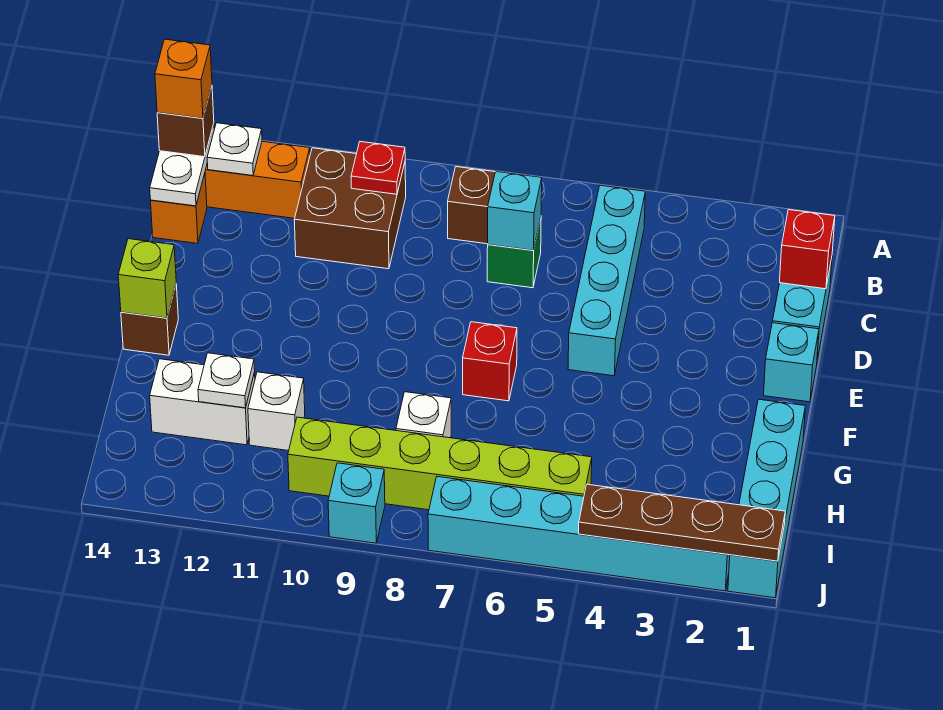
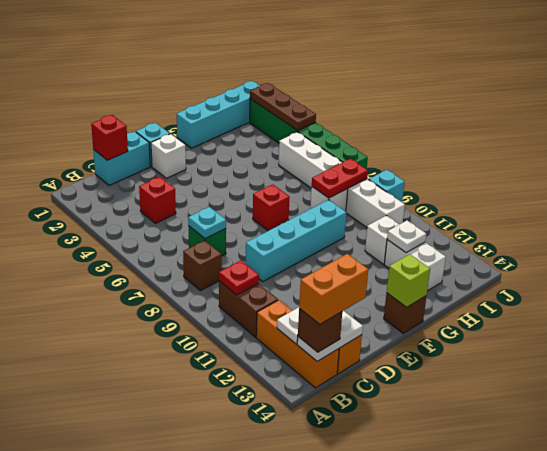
cyan brick B5:E5 level 1 -> cyan brick D9:G9 level 1
brown brick B10:C11 level 1 -> brown brick B10:B11 level 1
orange brick B14 level 4 -> orange brick B14:C14 level 4
none -> red brick C4 level 1
cyan brick C7 level 2 -> cyan plate C7 level 2
none -> white brick E2 level 1
none -> red plate H8:I8 level 2
lime brick I5:I10 level 1 -> white brick I5:I10 level 1
brown plate J1:J4 level 2 -> brown plate J2:J4 level 2
cyan brick J2:J7 level 1 -> green brick J2:J7 level 1

